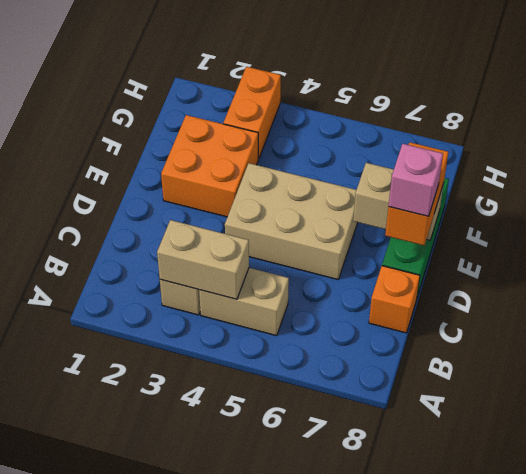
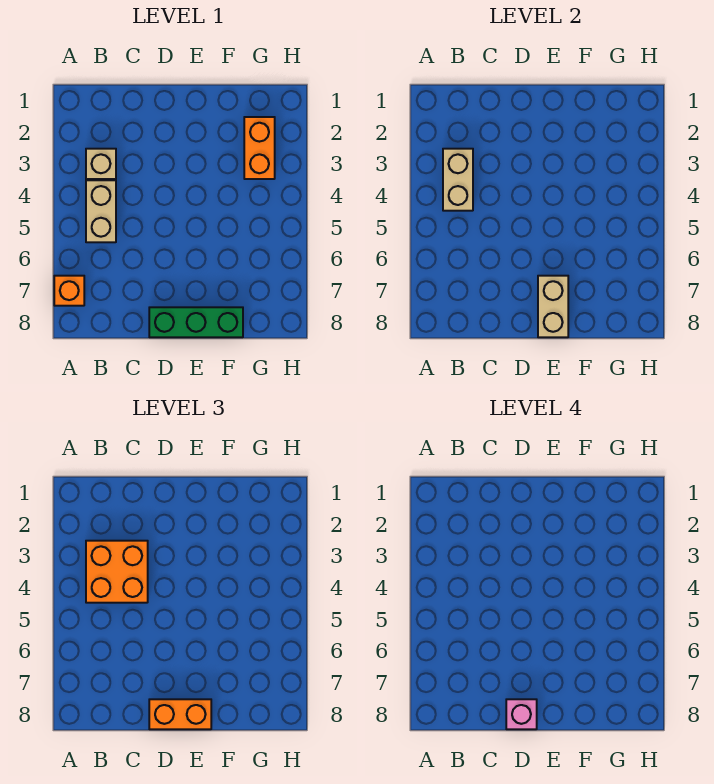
orange brick C8 level 1 -> orange brick A7 level 1
tan brick D4:E6 level 1 -> none
orange brick E2:F3 level 1 -> orange brick B3:C4 level 3
orange brick G3:H3 level 1 -> orange brick G2:G3 level 1

